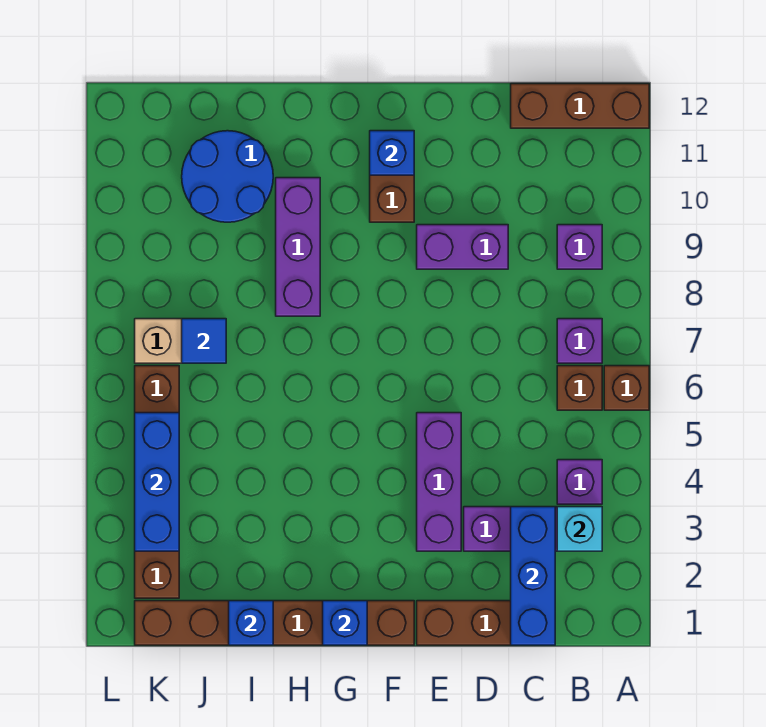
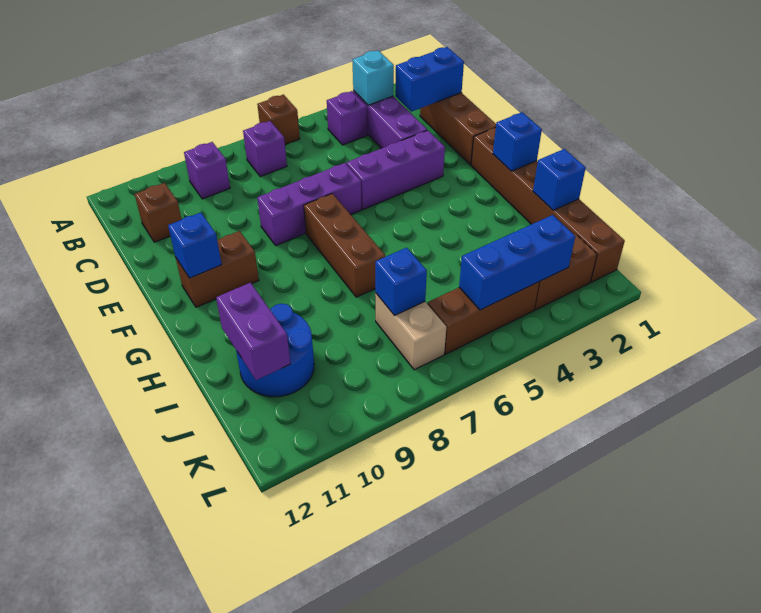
brown brick A12:C12 level 1 -> brown brick F7:H7 level 1
brown brick B6 level 1 -> brown brick C11 level 1
blue brick C1:C3 level 2 -> blue brick C1:C2 level 2
purple brick D9:E9 level 1 -> purple brick I11:J11 level 2
purple brick H8:H10 level 1 -> purple brick E6:E8 level 1
blue tile J7 level 2 -> blue brick J7 level 2

